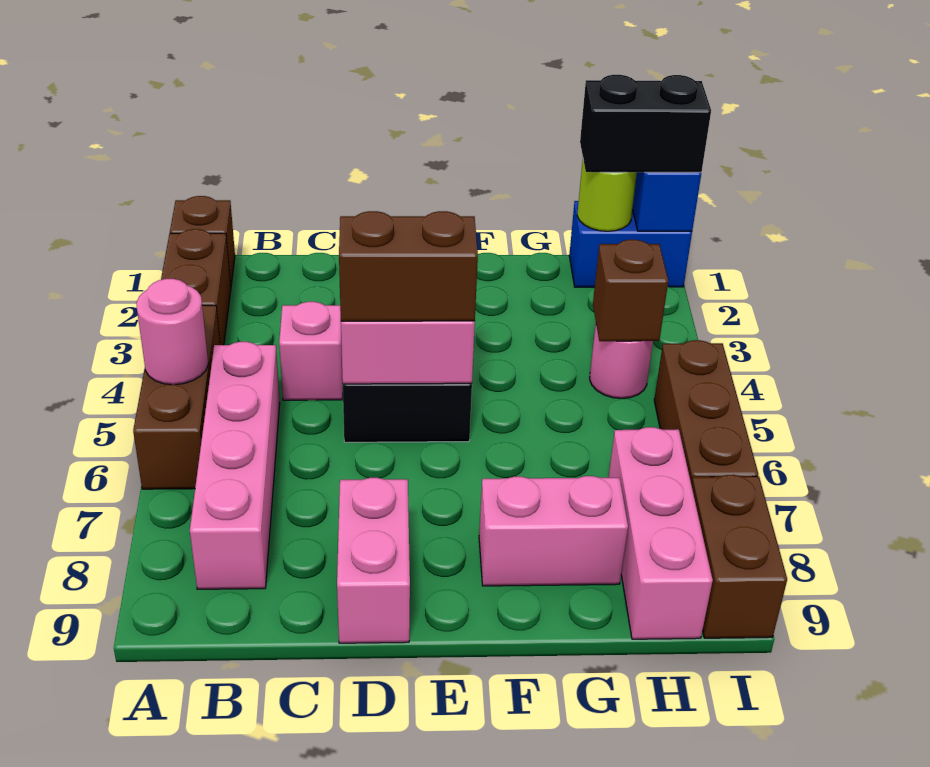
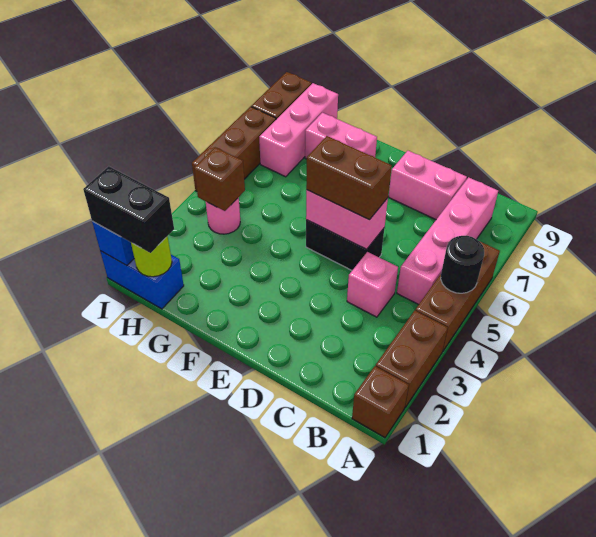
pink round brick A5 level 2 -> black round brick A5 level 2
pink brick D8:D9 level 1 -> pink brick C8:D8 level 1

